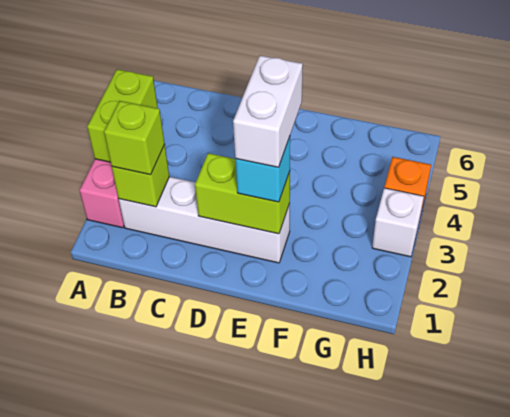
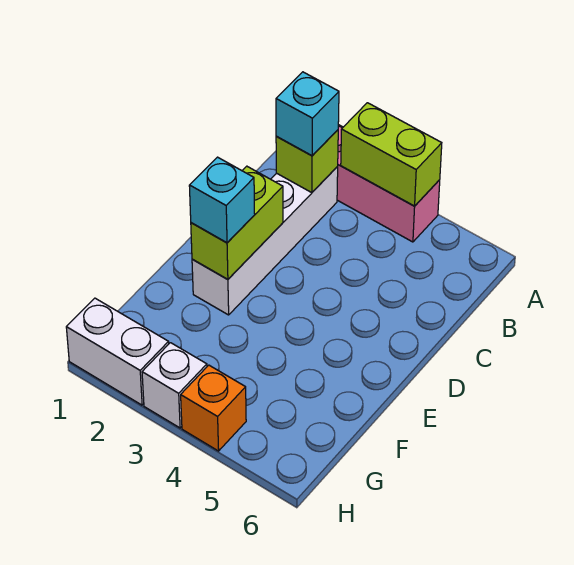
lime brick B2 level 3 -> cyan brick B2 level 3
white brick E2:E3 level 4 -> white brick H1:H2 level 1

